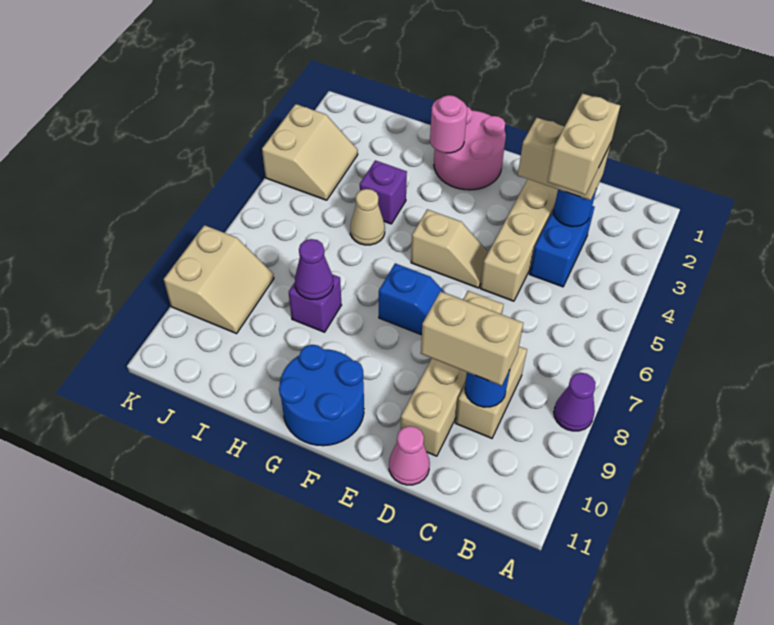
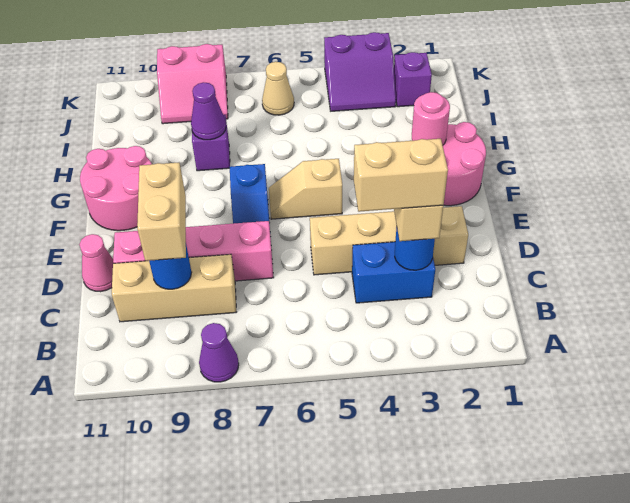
tan brick C8:C9 level 1 -> tan brick C8:C10 level 1
tan brick D7:D10 level 1 -> pink brick D7:D10 level 1
tan slope E5:F5 level 1 top F -> tan slope F5:F6 level 1 top 5
blue round brick F10:G11 level 1 -> pink round brick F10:G11 level 1
purple brick H4 level 1 -> purple brick J2 level 1
tan cone H5 level 1 -> tan cone J6 level 1
tan slope J3:K4 level 1 top K -> purple slope J3:K4 level 1 top K
tan slope J8:K9 level 1 top K -> pink slope J8:K9 level 1 top K

